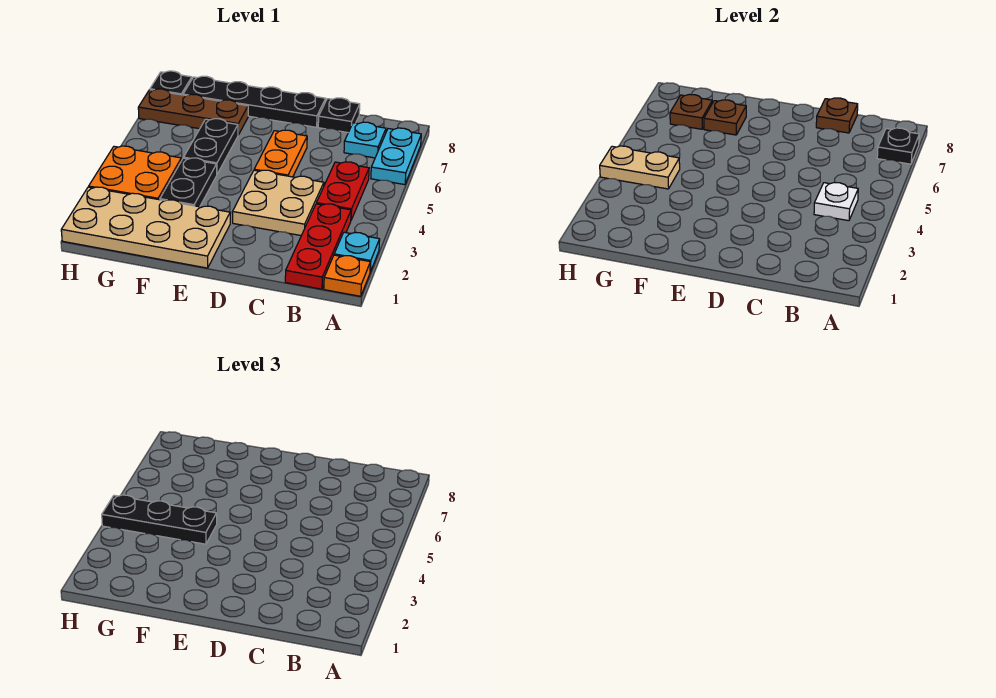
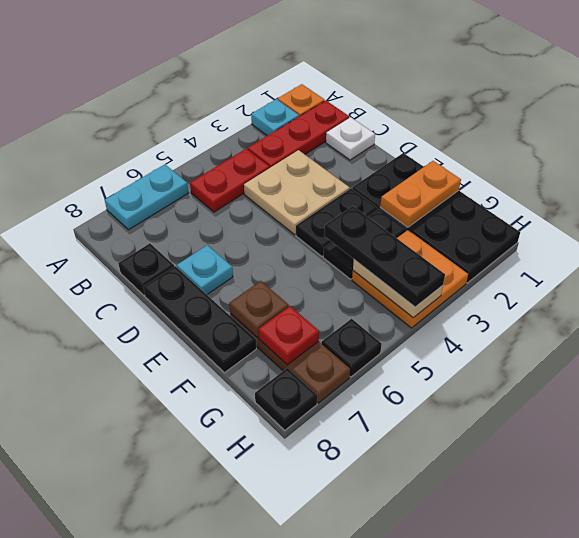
black plate A7 level 2 -> black plate H6 level 1
white plate B4 level 2 -> white plate C1 level 1
cyan plate B7 level 1 -> cyan plate D7 level 1
brown plate C8 level 2 -> none
orange plate D5:D6 level 1 -> orange plate F1:F2 level 2
black plate D8:G8 level 1 -> black plate D8:F8 level 1
tan plate E1:H2 level 1 -> black plate E1:H2 level 1
black plate F5:F6 level 1 -> black plate E3:E4 level 1
brown plate G7 level 2 -> red plate G7 level 2

